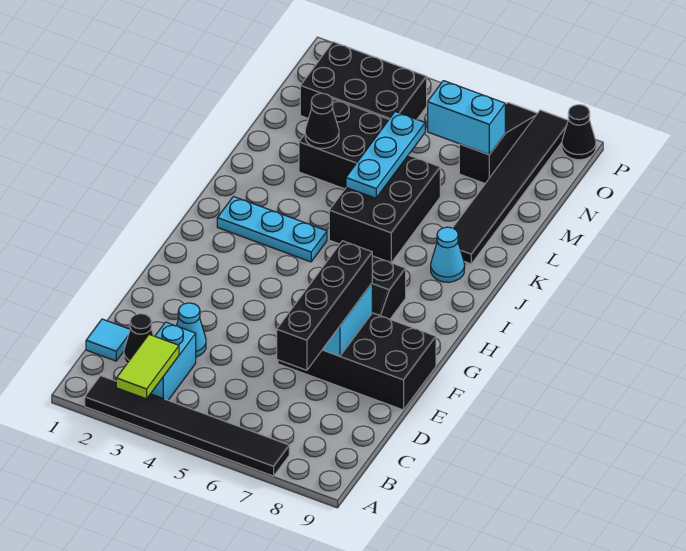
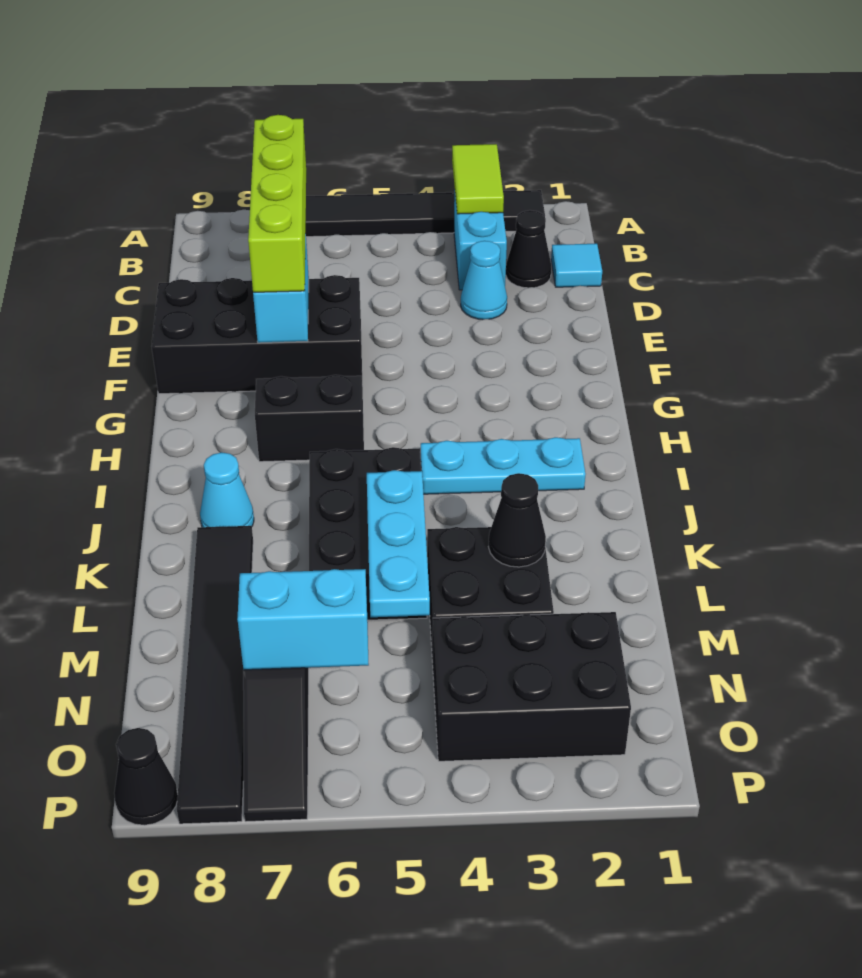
black brick C7:F7 level 3 -> lime brick C7:F7 level 3

